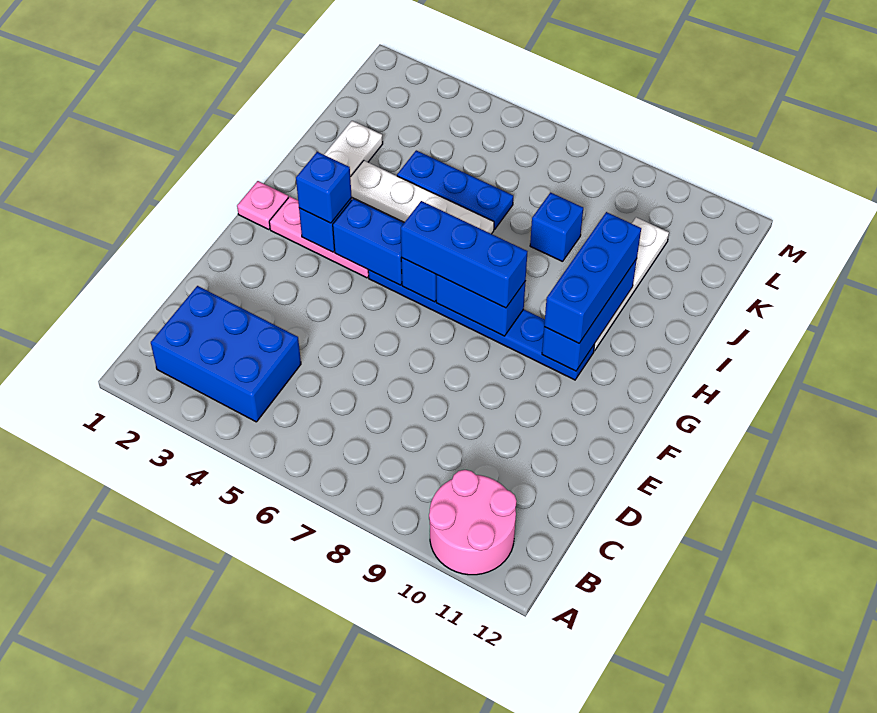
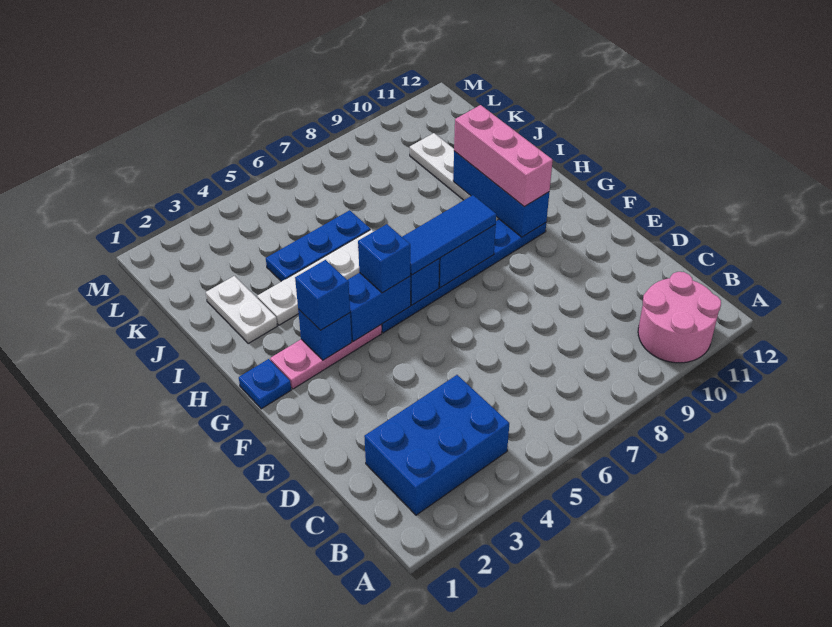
pink plate G1 level 1 -> blue plate G1 level 1
blue brick G6:G8 level 3 -> blue tile G6:G8 level 3
blue brick G10:I10 level 3 -> pink brick G10:I10 level 3
blue brick J8 level 1 -> blue brick G5 level 3

